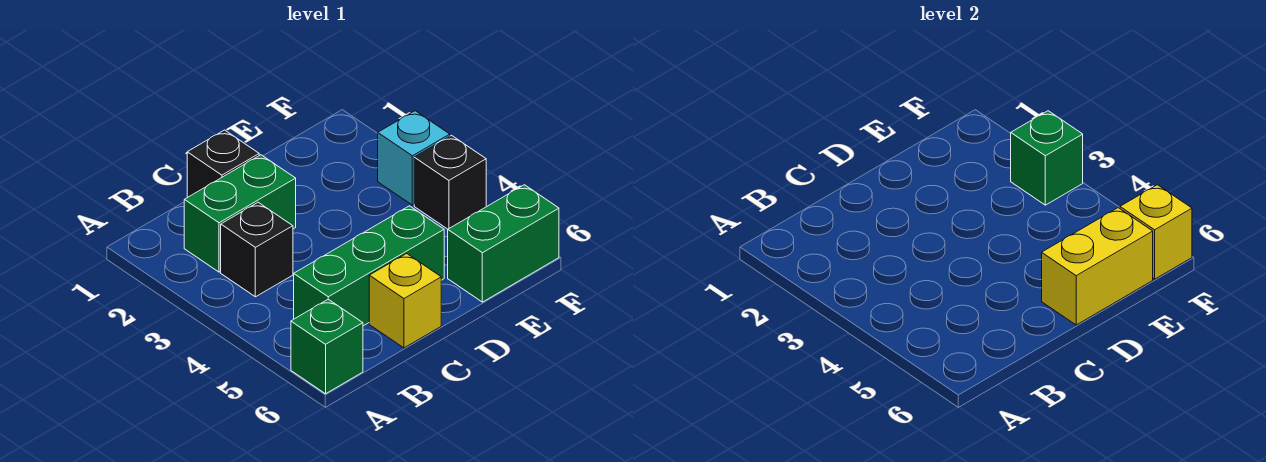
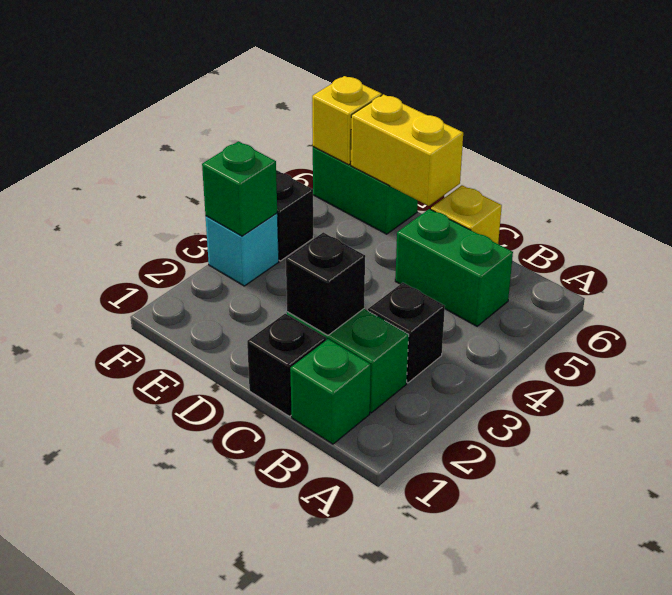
green brick A6 level 1 -> green brick B1 level 1
green brick B5:D5 level 1 -> green brick B5:C5 level 1
none -> black brick C2 level 2

